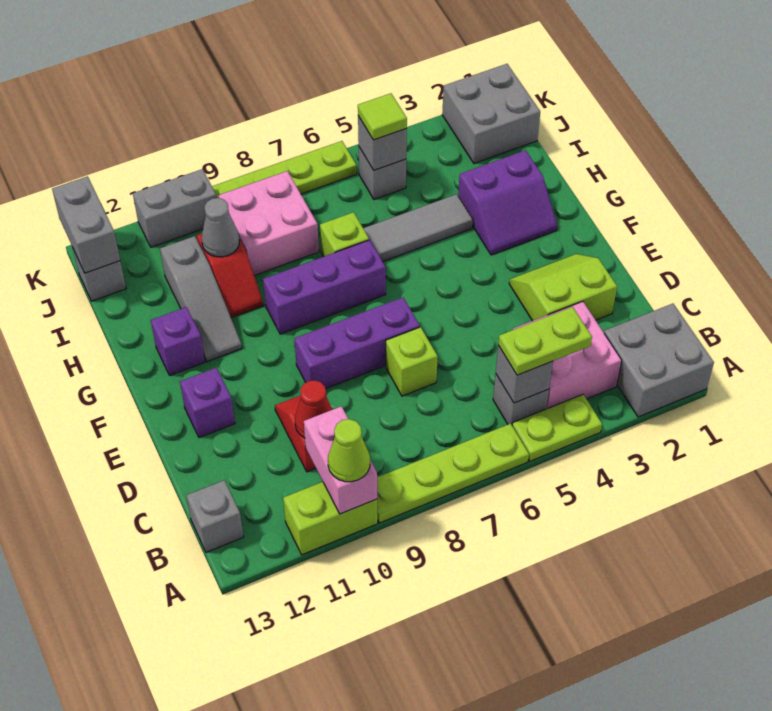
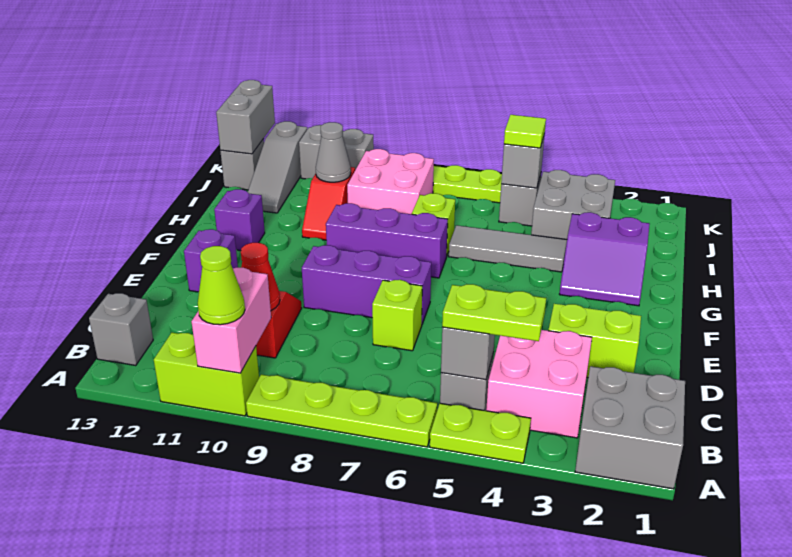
grey slope G11:I11 level 1 top I -> grey slope I12:K12 level 1 top K
grey brick J1:K2 level 1 -> grey brick I3:J4 level 1

